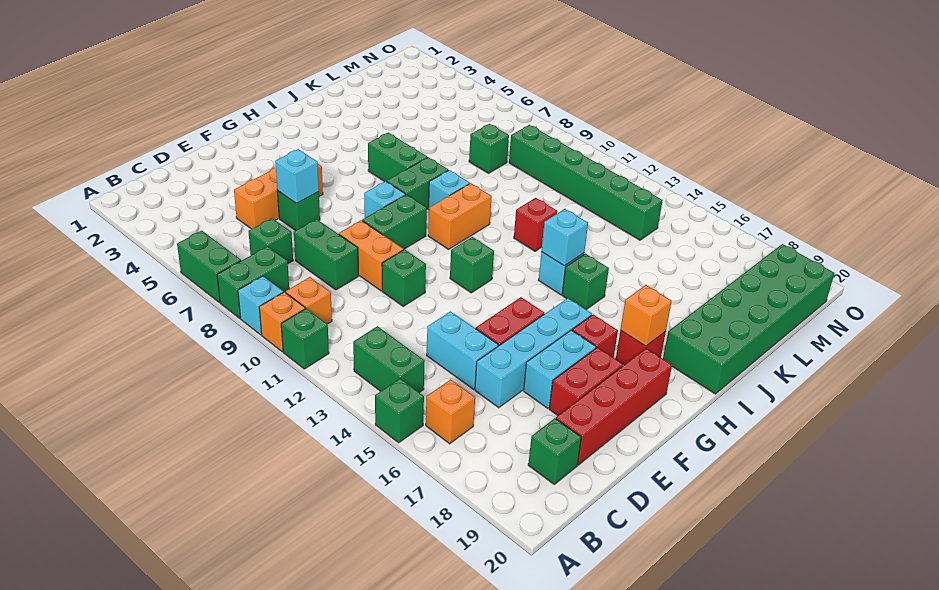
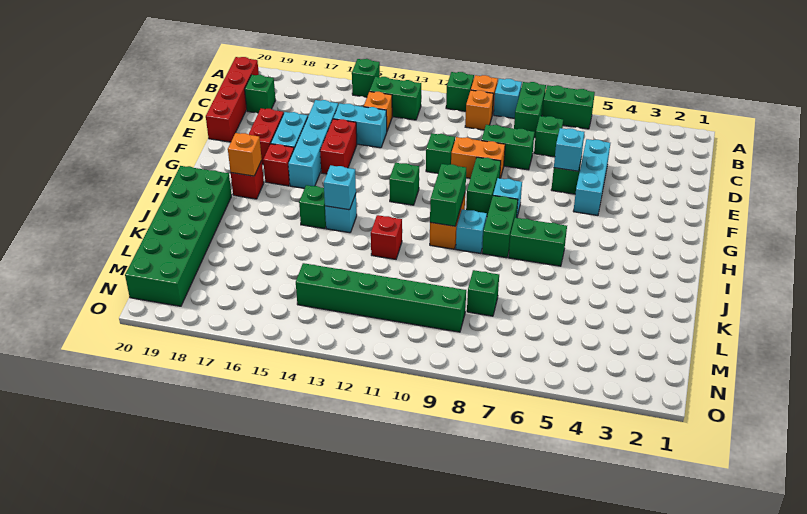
orange brick B16 level 1 -> orange brick C14 level 1
orange brick D5:F5 level 1 -> cyan brick D5:F5 level 1
red brick D19:G19 level 1 -> red brick B20:E20 level 1
none -> green brick H10:I10 level 2

